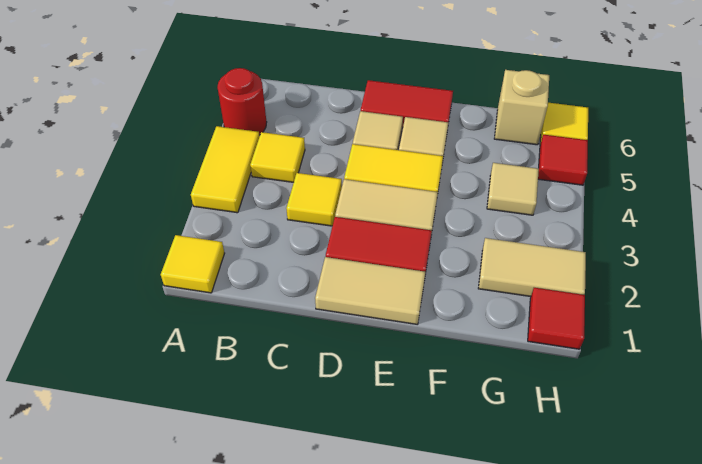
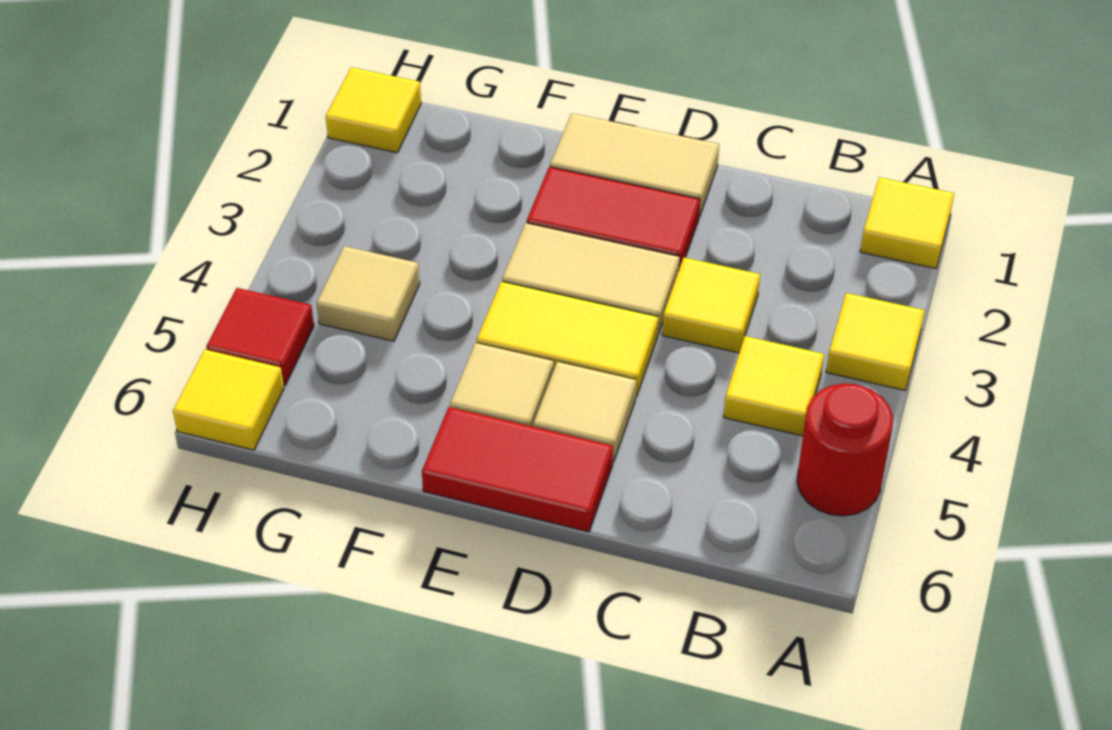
yellow tile A3:A4 level 1 -> yellow tile A3 level 1
tan tile G2:H2 level 1 -> none
tan brick G6 level 1 -> none
red tile H1 level 1 -> yellow tile H1 level 1

